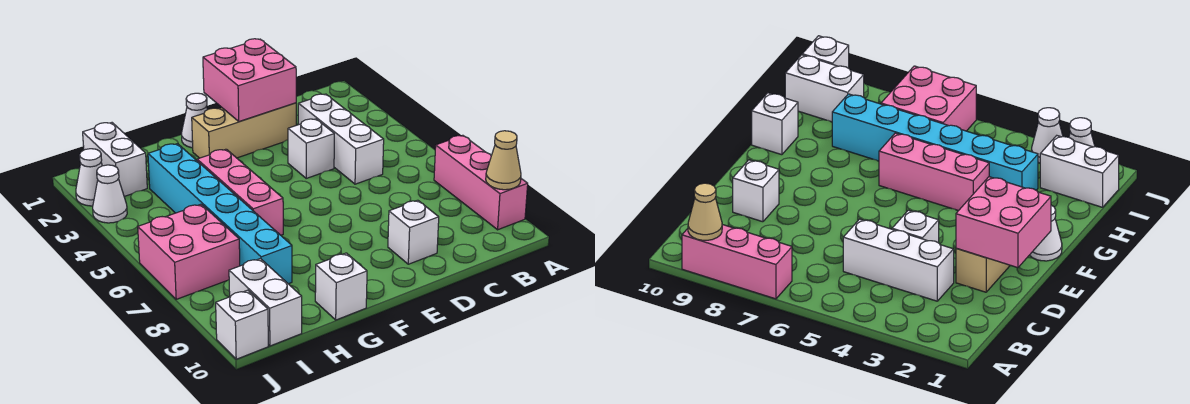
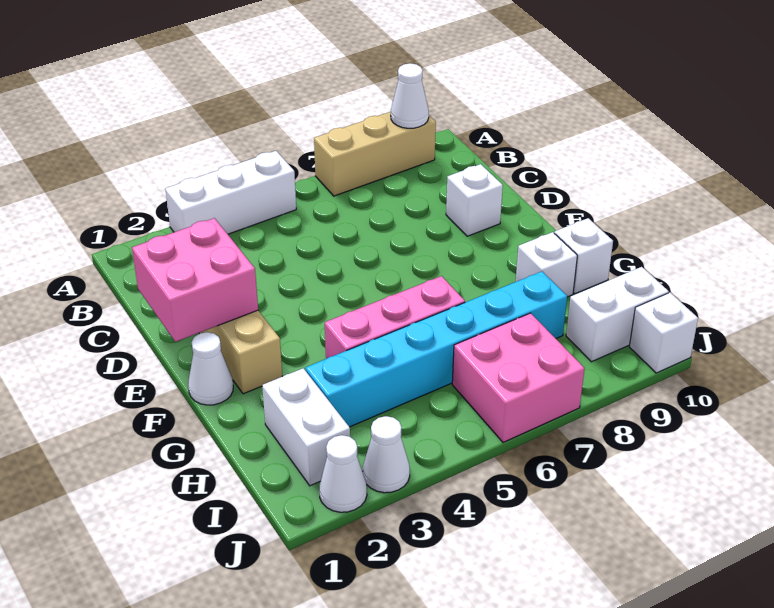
pink brick A7:A9 level 1 -> tan brick A7:A9 level 1
tan cone A9 level 2 -> white cone A9 level 2
white brick C3:C5 level 1 -> white brick A3:A5 level 1
white brick D4 level 1 -> white brick G9 level 1
white brick I1:I2 level 1 -> white brick H2:I2 level 1

